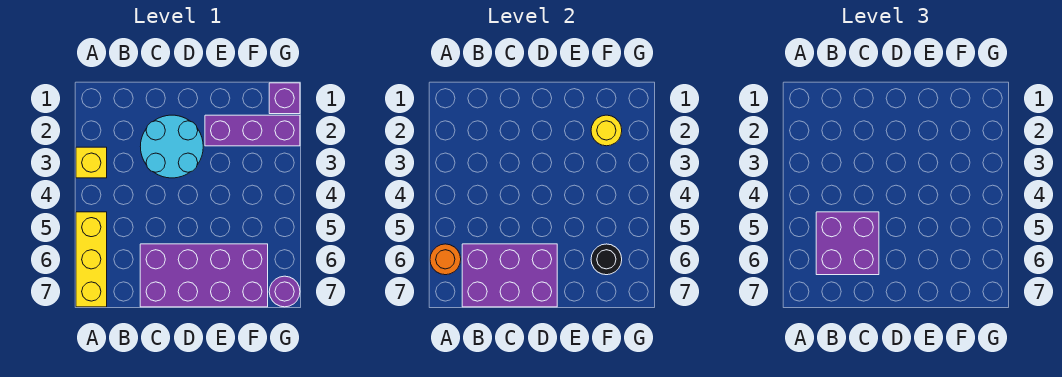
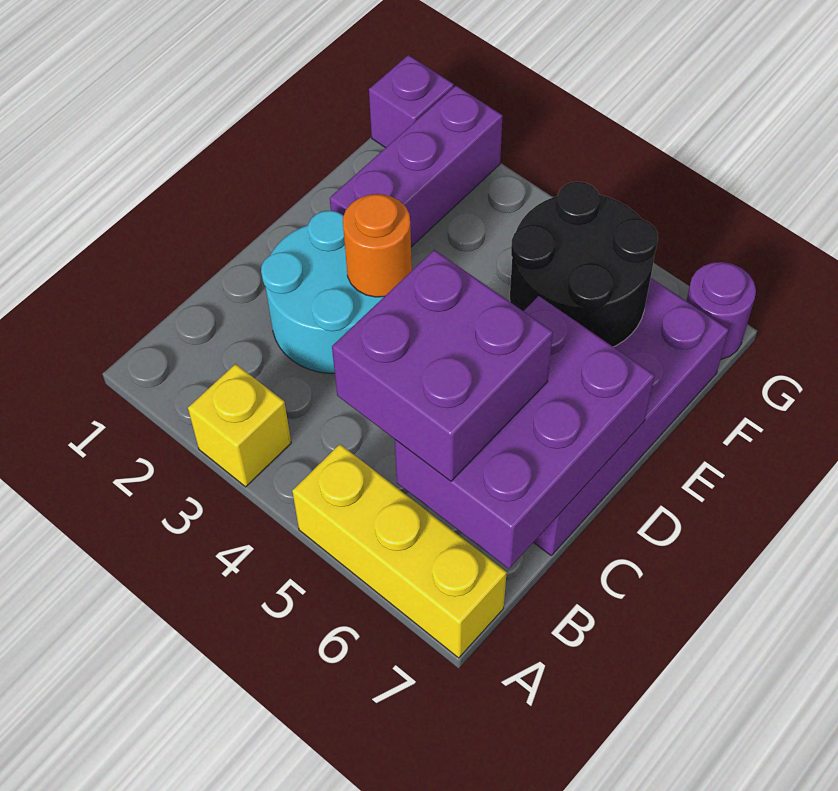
orange round brick A6 level 2 -> orange round brick D3 level 2
yellow round brick F2 level 2 -> none
black round brick F6 level 2 -> black round brick E5:F6 level 2

